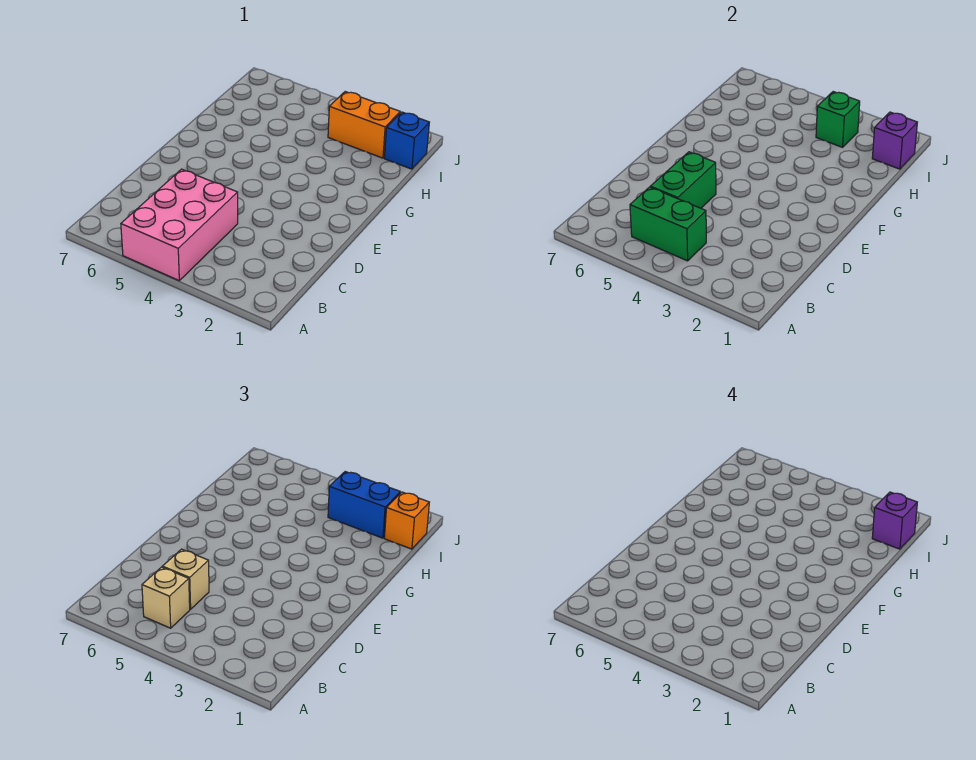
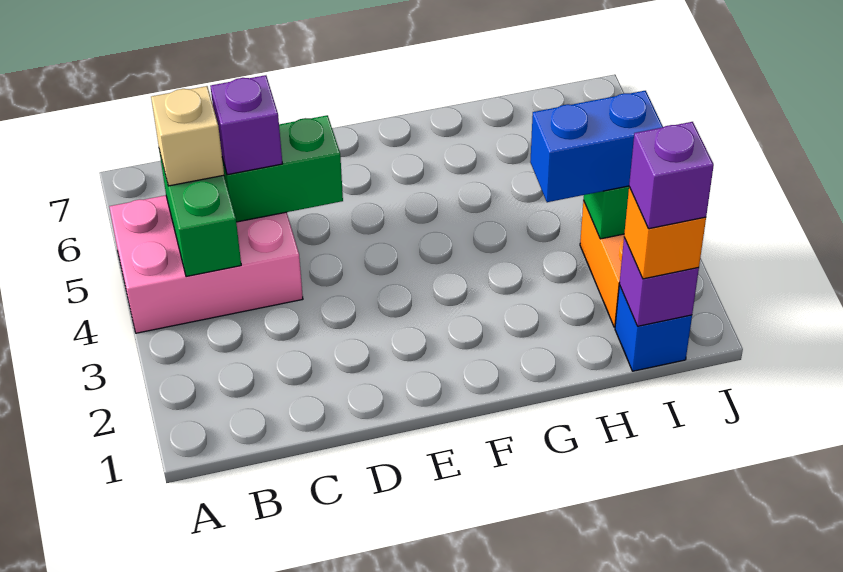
tan brick C5 level 3 -> purple brick C5 level 3
blue brick I2:I3 level 3 -> blue brick H3:I3 level 3

